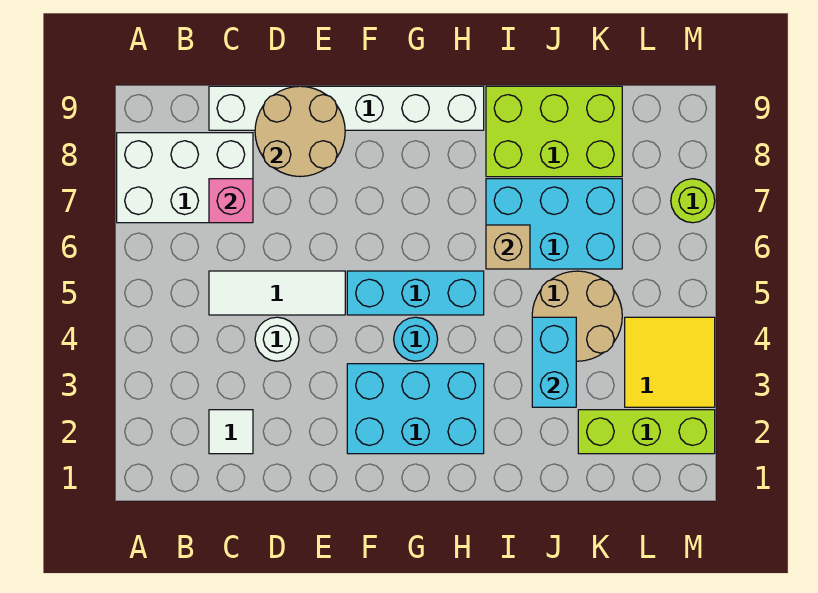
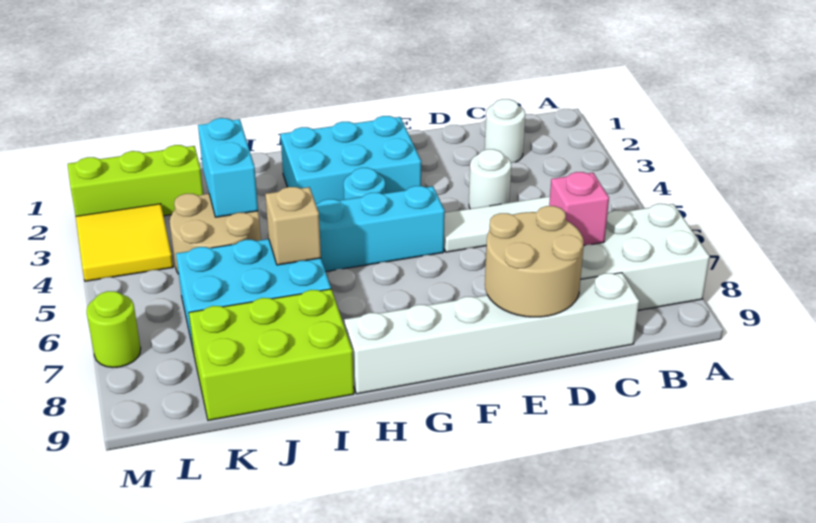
white tile C2 level 1 -> white round brick C2 level 1

